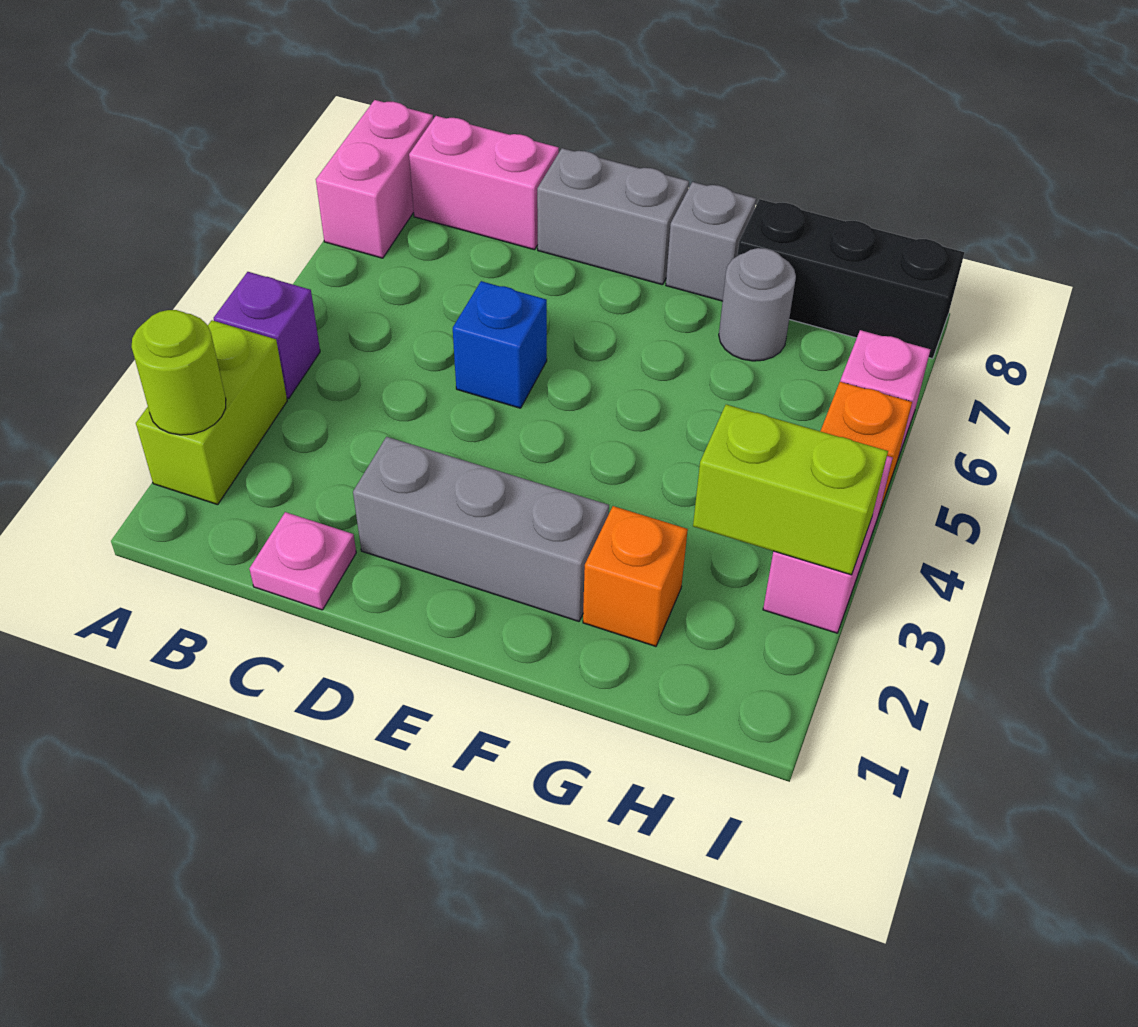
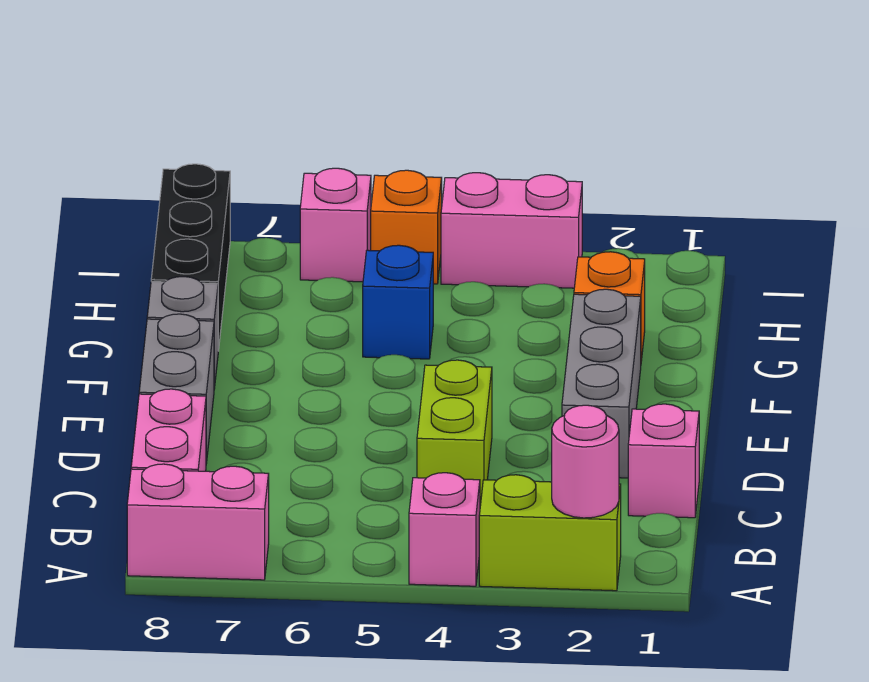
lime round brick A2 level 2 -> pink round brick A2 level 2
purple brick A4 level 1 -> pink brick A4 level 1
pink plate C1 level 1 -> pink brick C1 level 1
blue brick D5 level 1 -> blue brick G5 level 1
grey round brick G7 level 1 -> none
lime brick H3:I3 level 2 -> lime brick C4:D4 level 1

